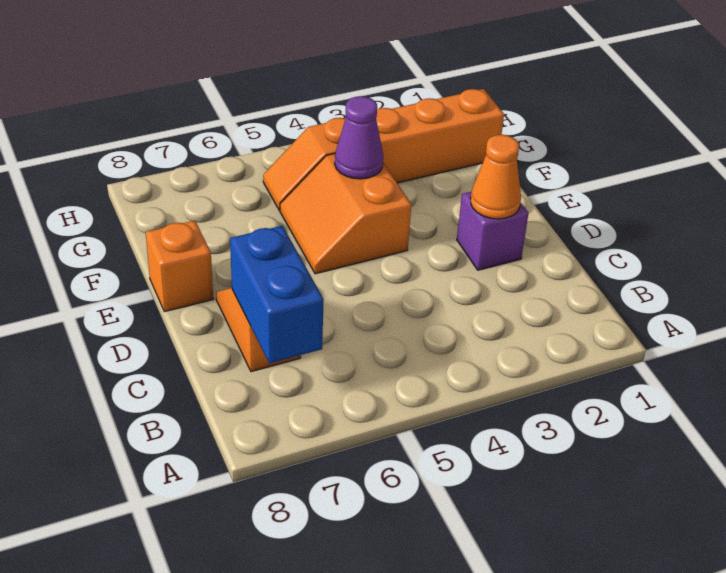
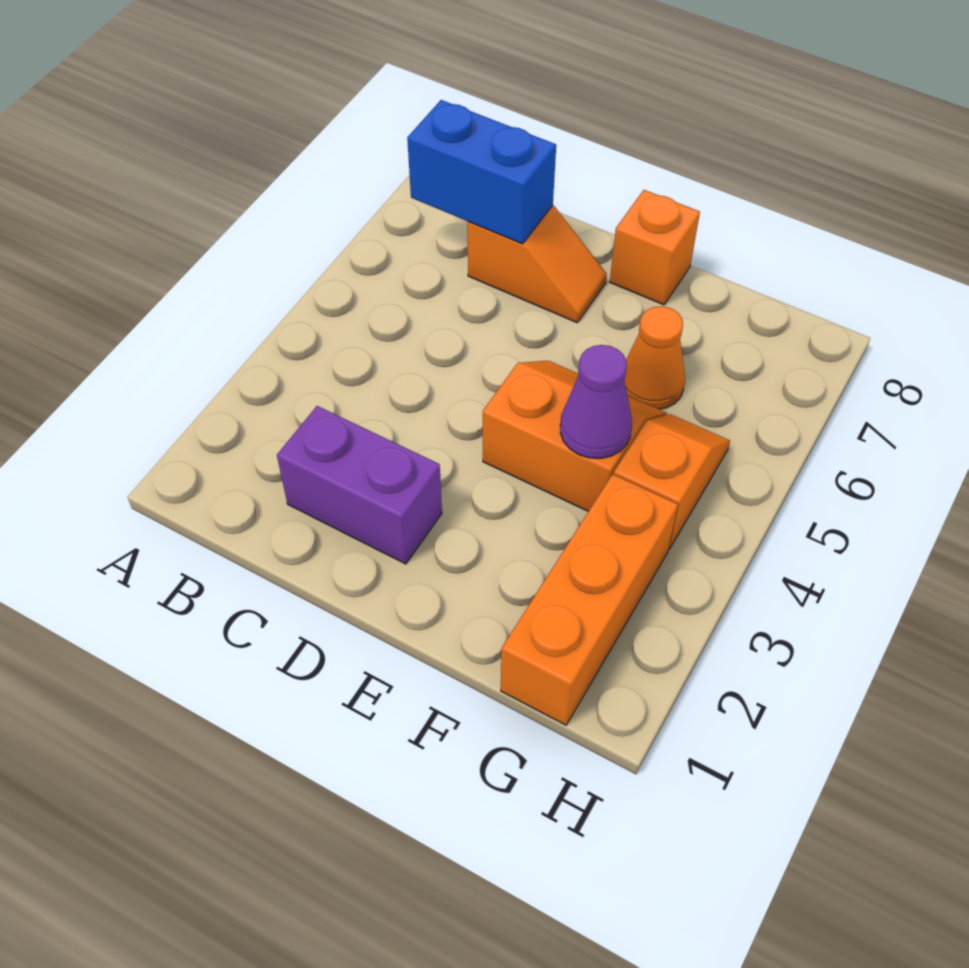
purple brick D2 level 1 -> purple brick C2:D2 level 1
orange cone D2 level 2 -> orange cone F6 level 1

